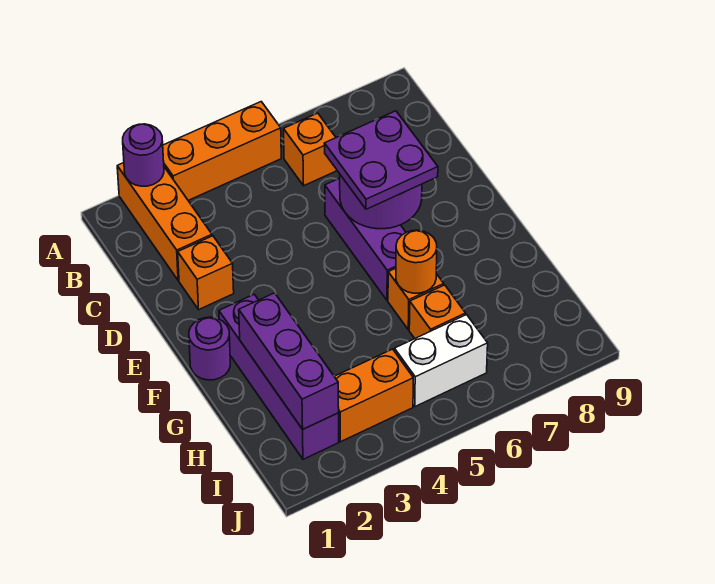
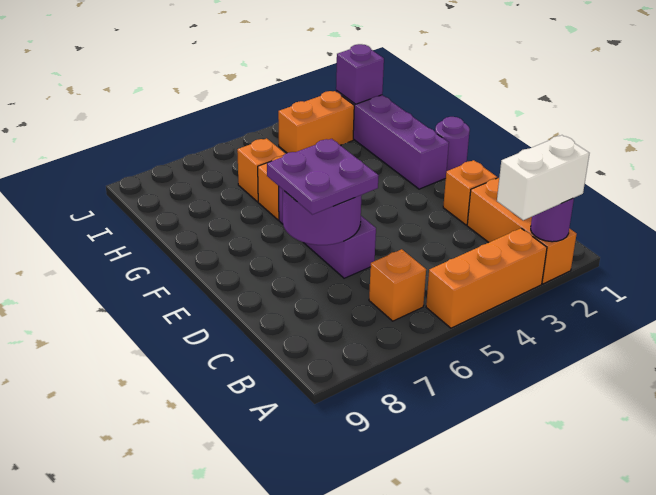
purple brick G2:I2 level 2 -> purple brick I2 level 2
orange round brick G6 level 2 -> none
white brick I5:I6 level 1 -> white brick A2:A3 level 3

